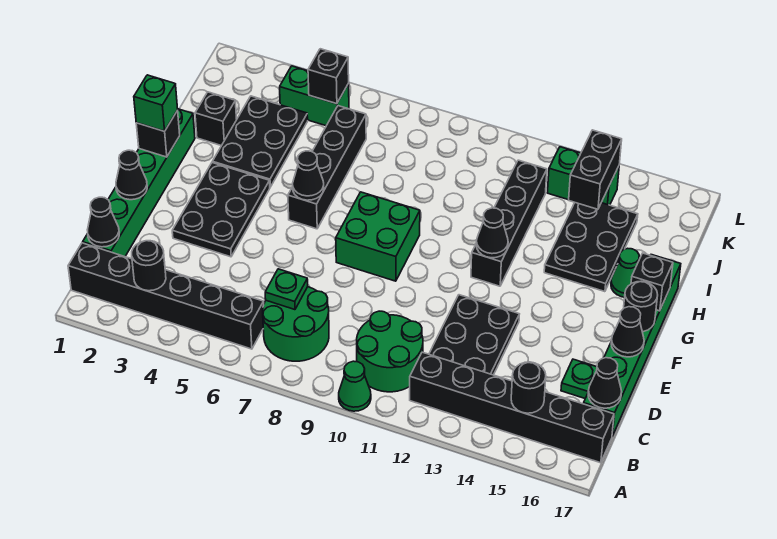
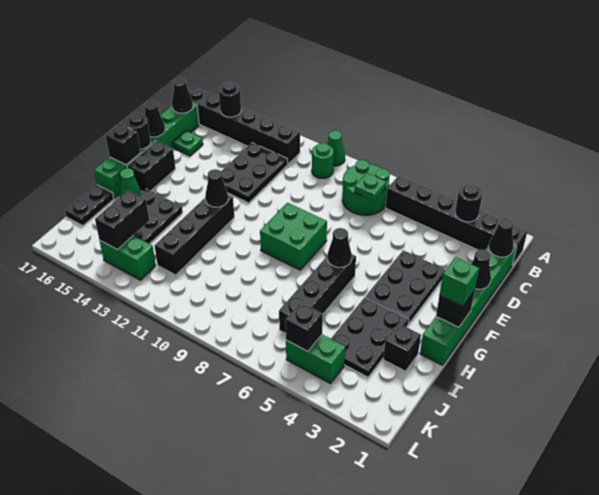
green round brick B10:C11 level 1 -> green round brick B10 level 1
none -> black brick F16:G16 level 1
none -> black plate I17:J17 level 1

